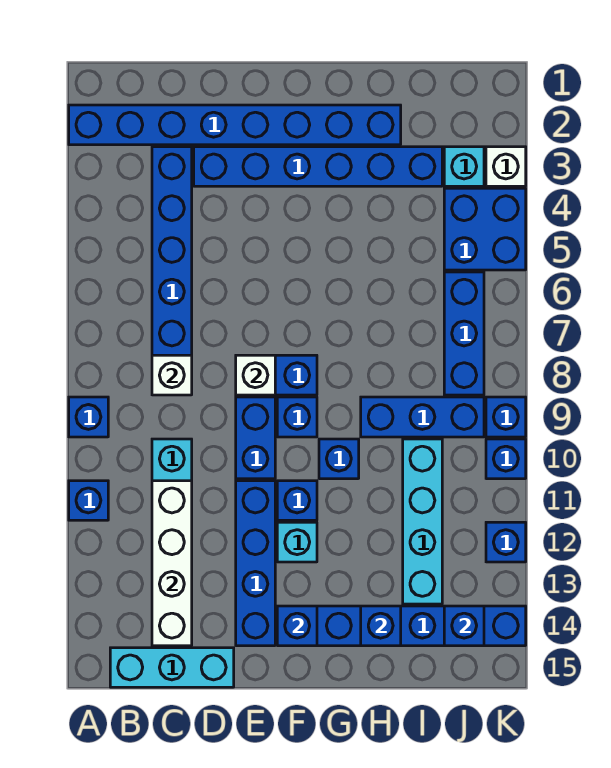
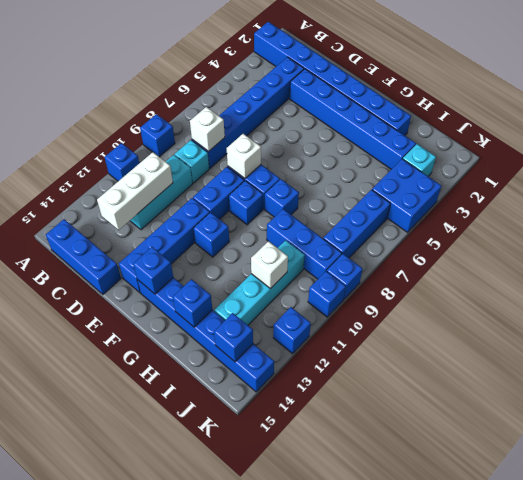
cyan brick B15:D15 level 1 -> blue brick B15:D15 level 1
white brick C11:C14 level 2 -> white brick C11:C13 level 2
cyan brick F12 level 1 -> cyan brick C9 level 1
blue brick G10 level 1 -> blue brick G8 level 1
white brick K3 level 1 -> white brick I11 level 2

